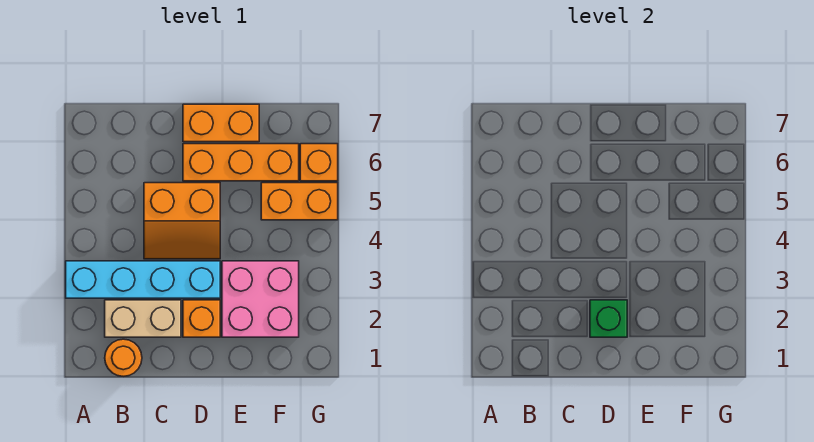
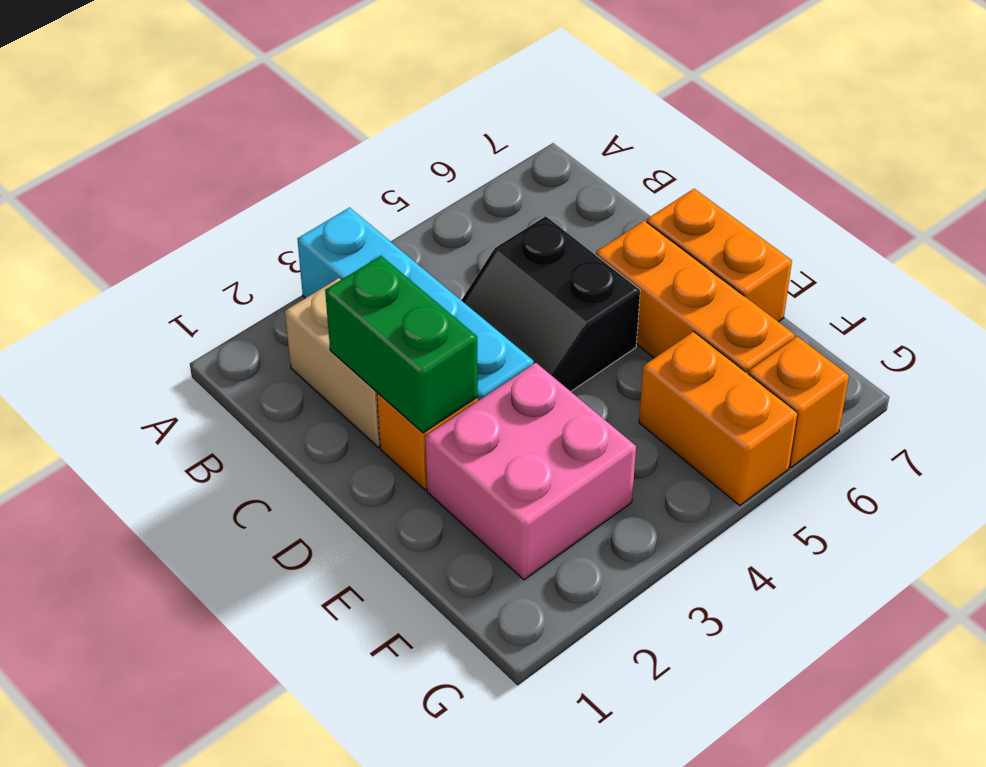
orange round brick B1 level 1 -> none
orange slope C4:D5 level 1 top 5 -> black slope C4:D5 level 1 top 5
green brick D2 level 2 -> green brick C2:D2 level 2

